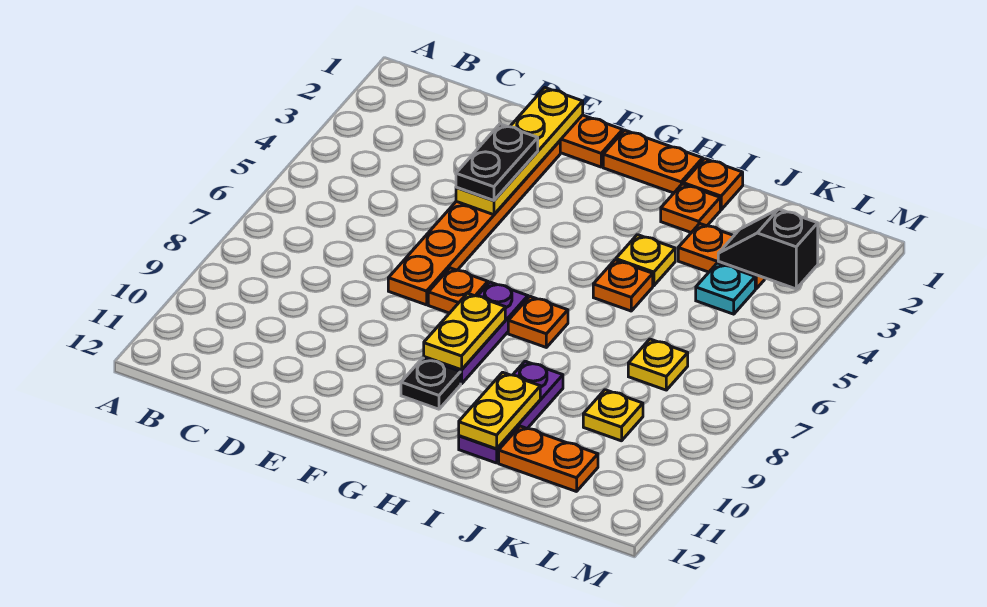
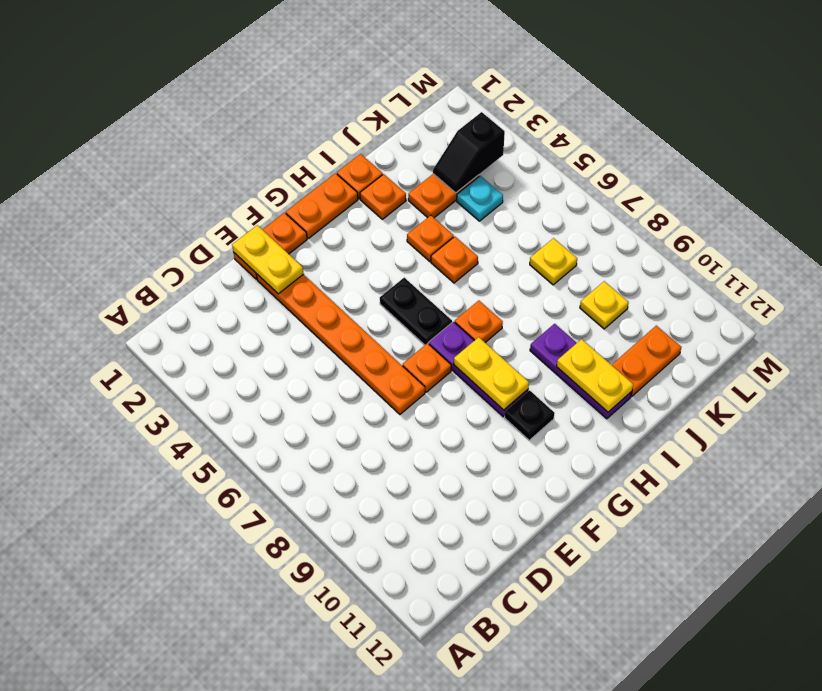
yellow plate E1:E4 level 2 -> yellow plate E1:E2 level 2
black plate E3:E4 level 3 -> black plate G5:G6 level 1
yellow plate I4 level 1 -> orange plate I4 level 1

